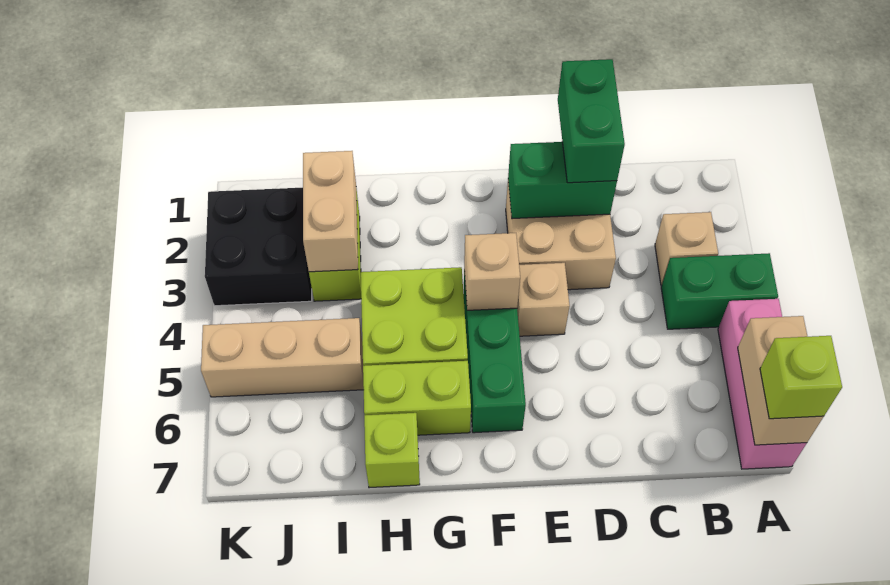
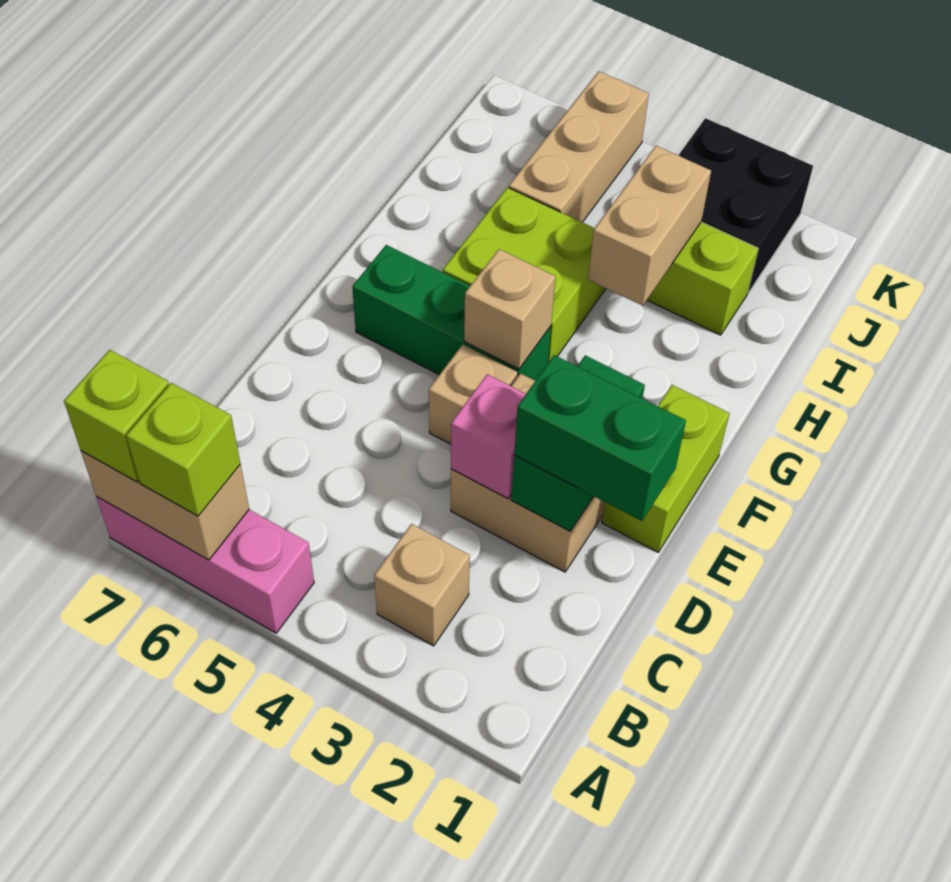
green brick A4:B4 level 1 -> none
none -> pink brick D3 level 2
lime brick G6:H6 level 1 -> lime brick E1:F1 level 1
lime brick H7 level 1 -> lime brick A6 level 3
tan brick I2:I3 level 2 -> tan brick H3:I3 level 2

